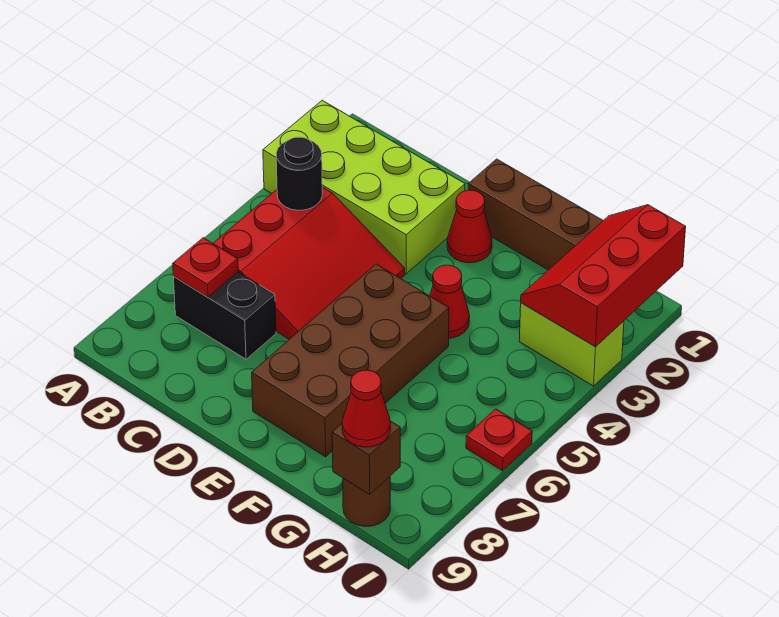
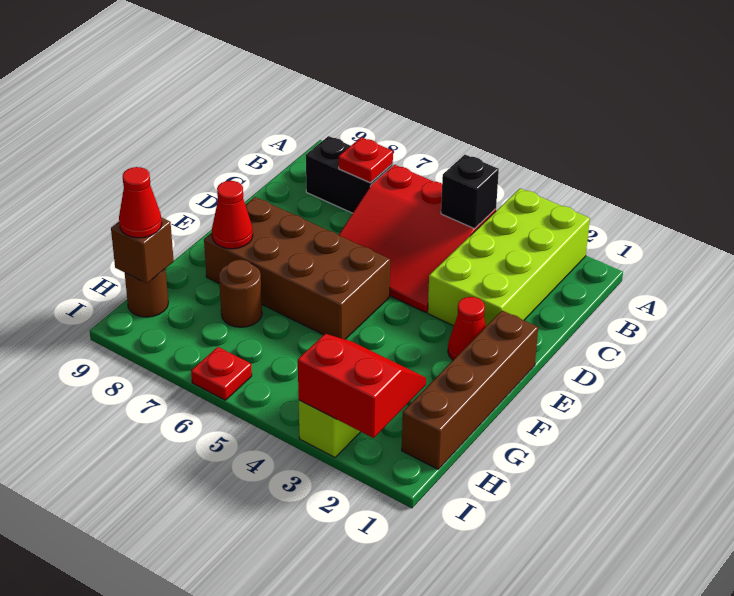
black round brick B4 level 2 -> black brick B4 level 2
black brick B7:C7 level 1 -> black brick B7:B8 level 1
red cone F4 level 1 -> red cone F8 level 2
none -> brown round brick G7 level 1
red slope H1:I3 level 2 top I -> red slope H2:I3 level 2 top I

